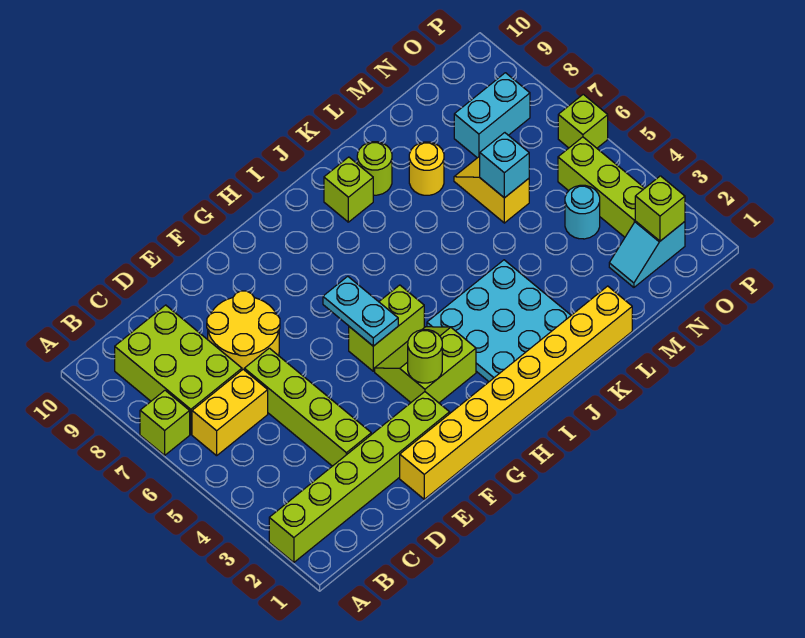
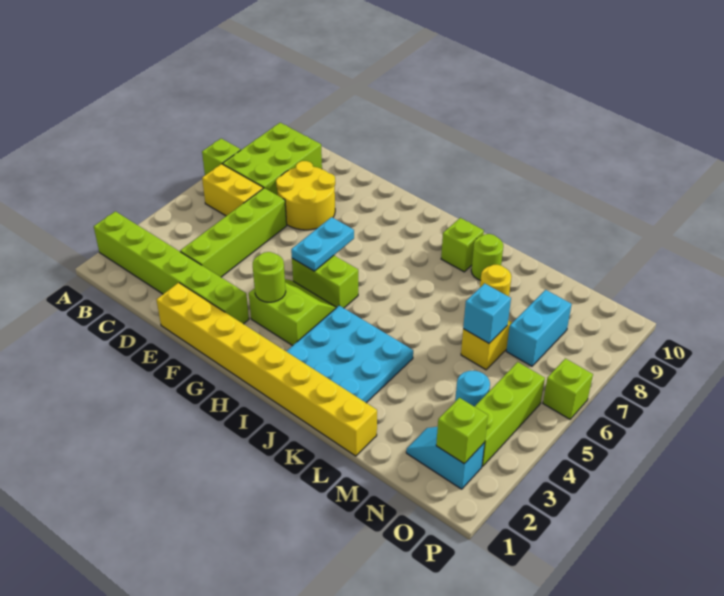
cyan brick N8:O8 level 1 -> cyan brick N7:N8 level 1

